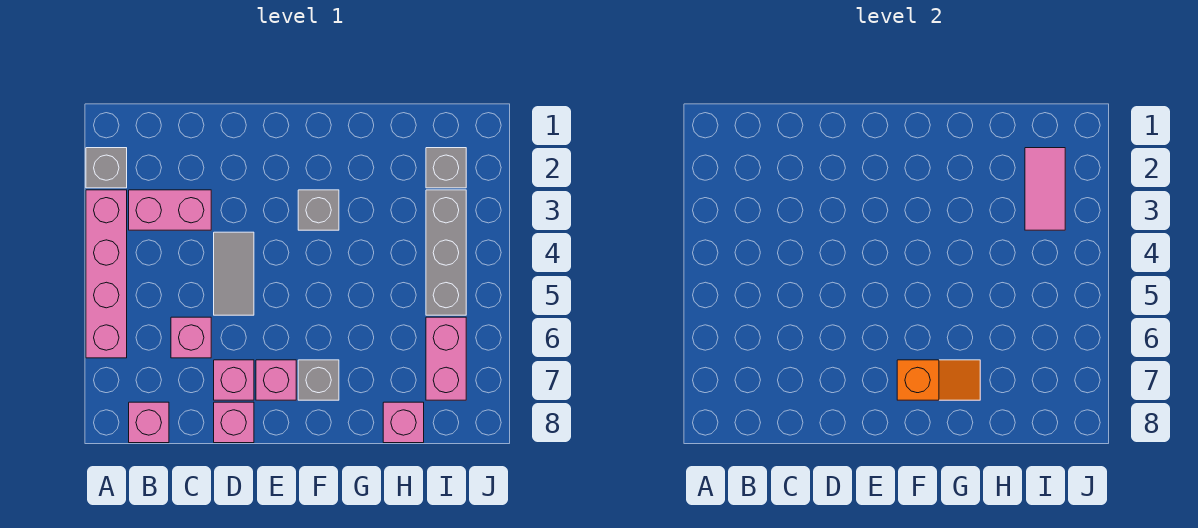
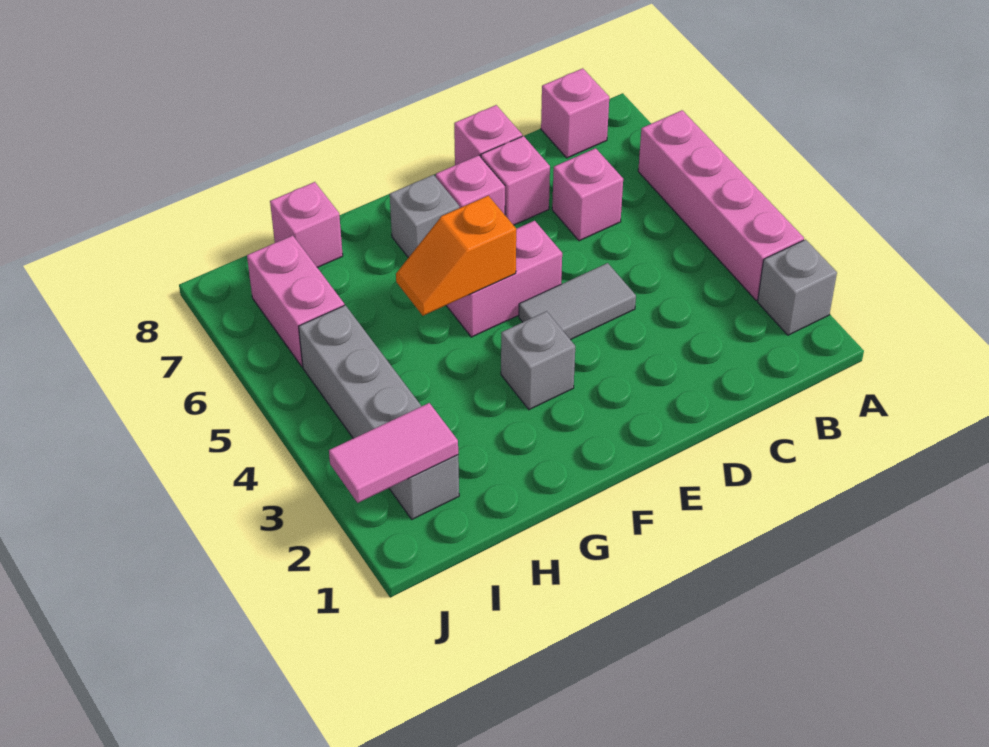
pink brick B3:C3 level 1 -> pink brick E5:F5 level 1
grey tile D4:D5 level 1 -> grey tile D4:E4 level 1
orange slope F7:G7 level 2 top F -> orange slope F5:G5 level 2 top F
pink tile I2:I3 level 2 -> pink tile I2:J2 level 2

